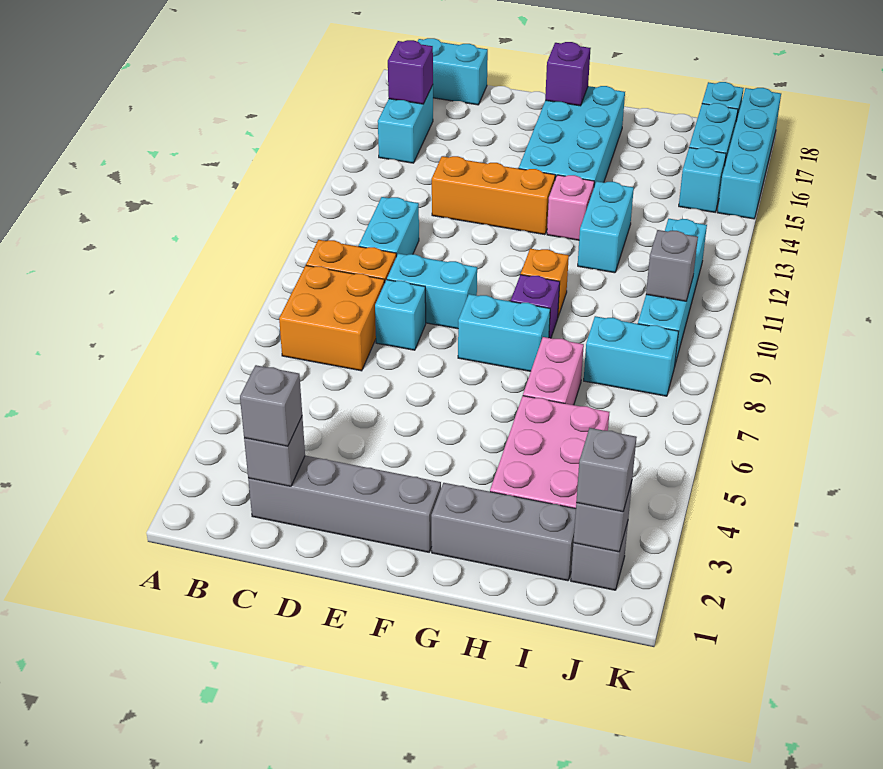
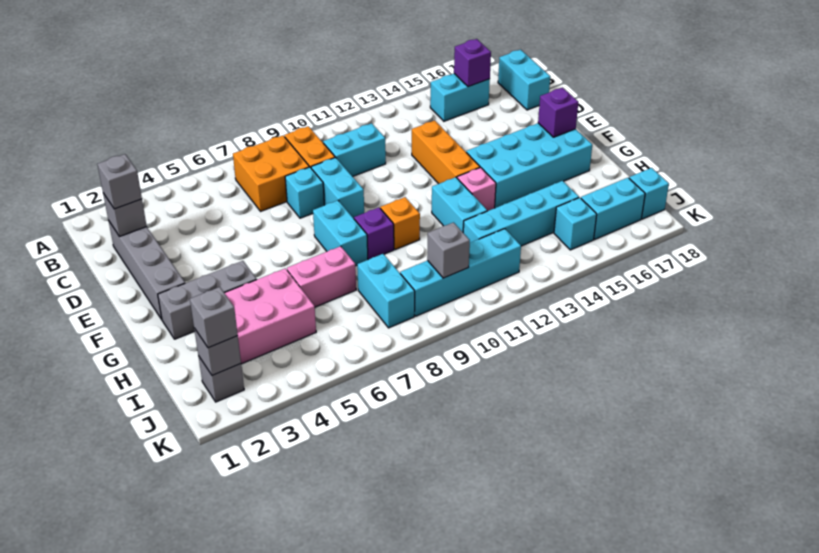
grey brick G2:I2 level 1 -> grey brick G2:G4 level 1
cyan brick H12:H13 level 1 -> cyan brick G12:H12 level 1
cyan brick K15:K18 level 1 -> cyan brick I12:I15 level 1

